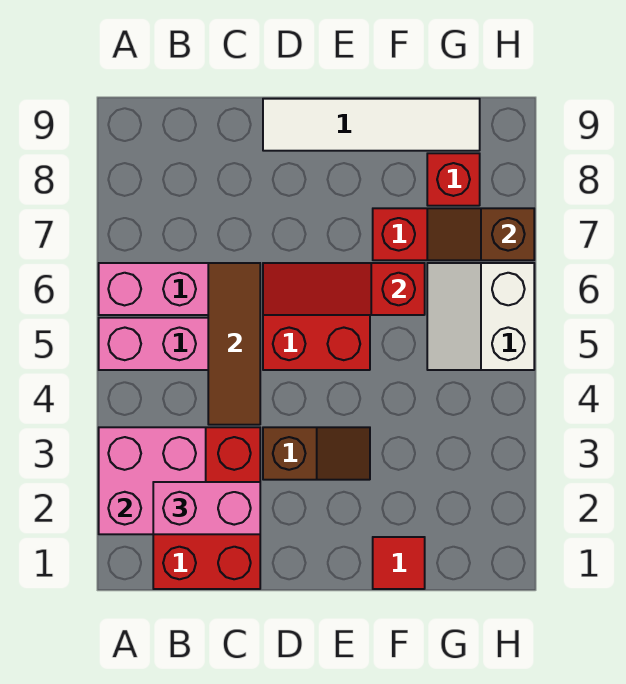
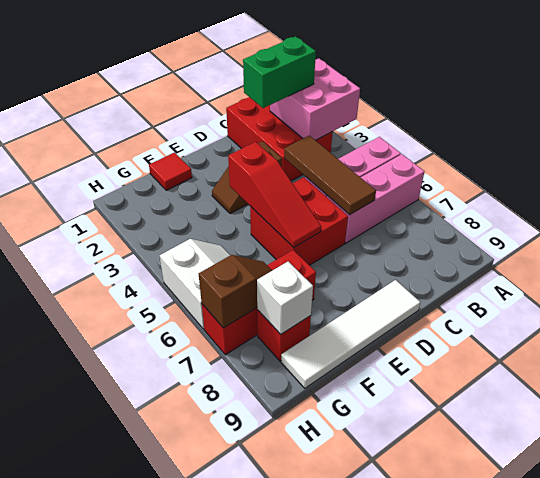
pink brick B2:C2 level 3 -> green brick B2:C2 level 3
red slope D6:F6 level 2 top F -> red slope E4:E6 level 2 top 4
none -> white brick G8 level 2

